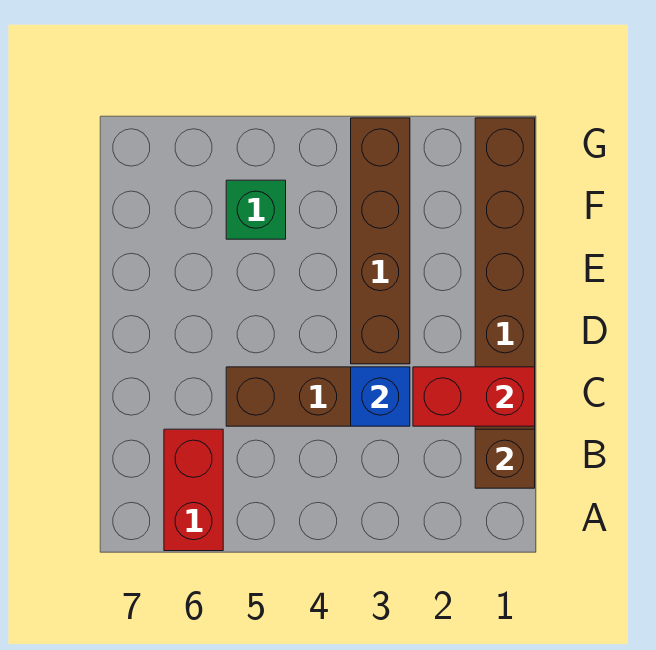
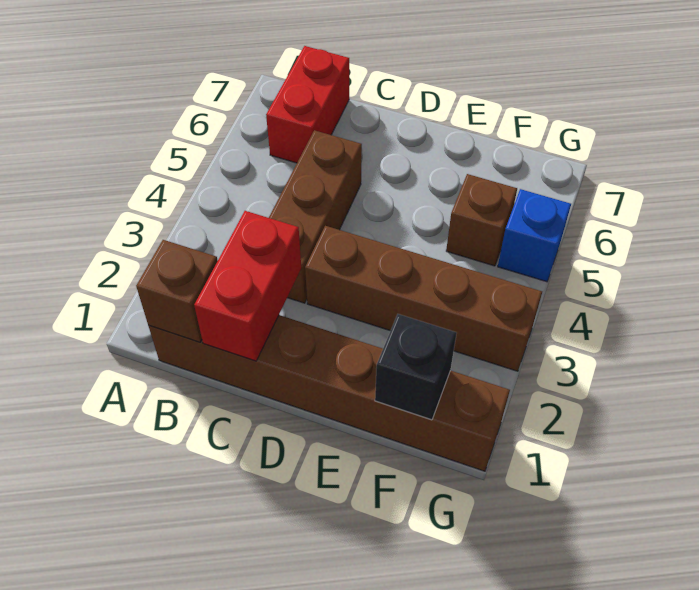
red brick A6:B6 level 1 -> red brick B6:B7 level 1
blue brick C3 level 2 -> blue brick G5 level 1
none -> black brick F1 level 2
green brick F5 level 1 -> brown brick F5 level 1

